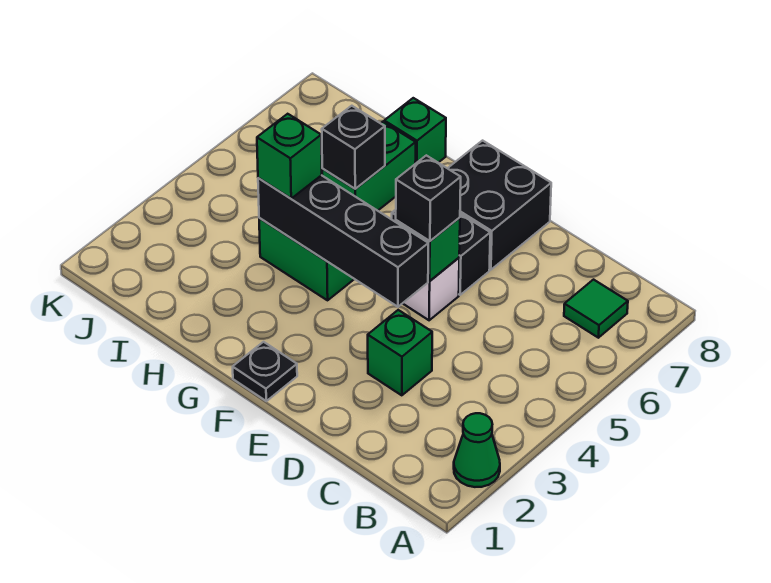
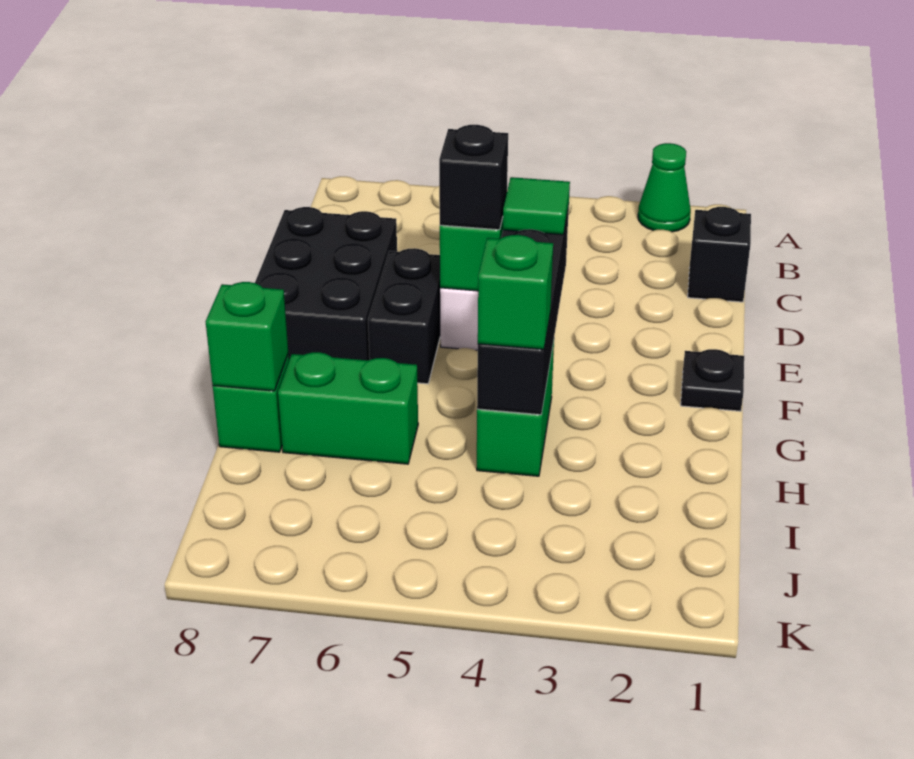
green tile B7 level 1 -> green tile E4 level 3
green brick D3 level 1 -> green brick H8 level 2
black brick E7:F8 level 1 -> black brick D7:F8 level 1
black brick H6 level 2 -> black brick C1 level 1

